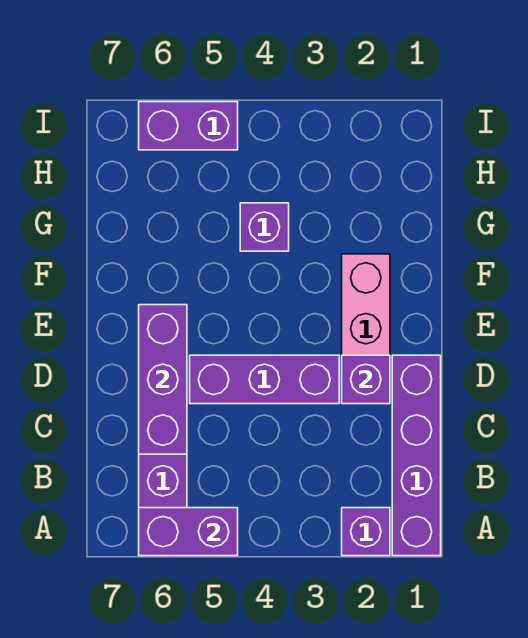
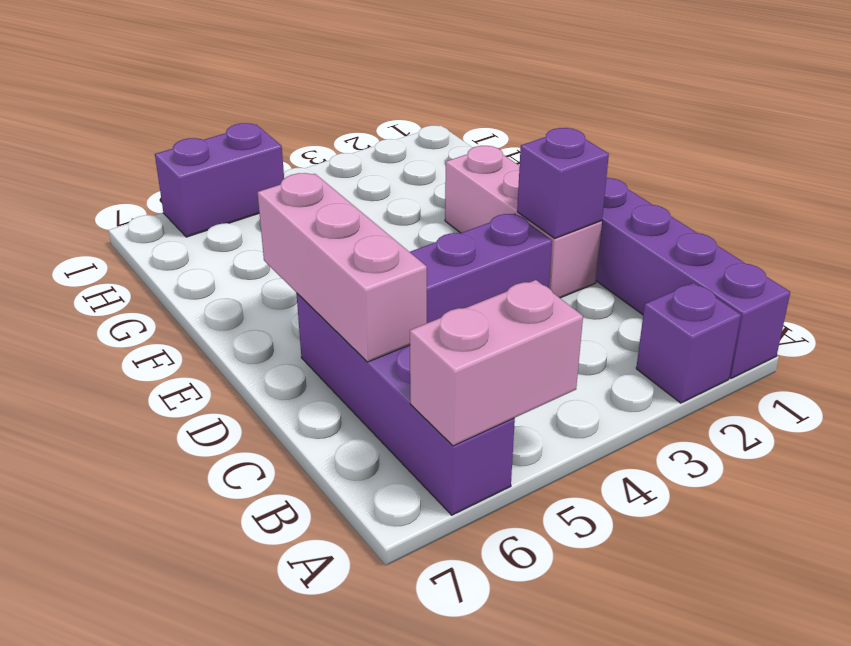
purple brick A5:A6 level 2 -> pink brick A5:A6 level 2
purple brick C6:E6 level 2 -> pink brick C6:E6 level 2
purple brick G4 level 1 -> none

